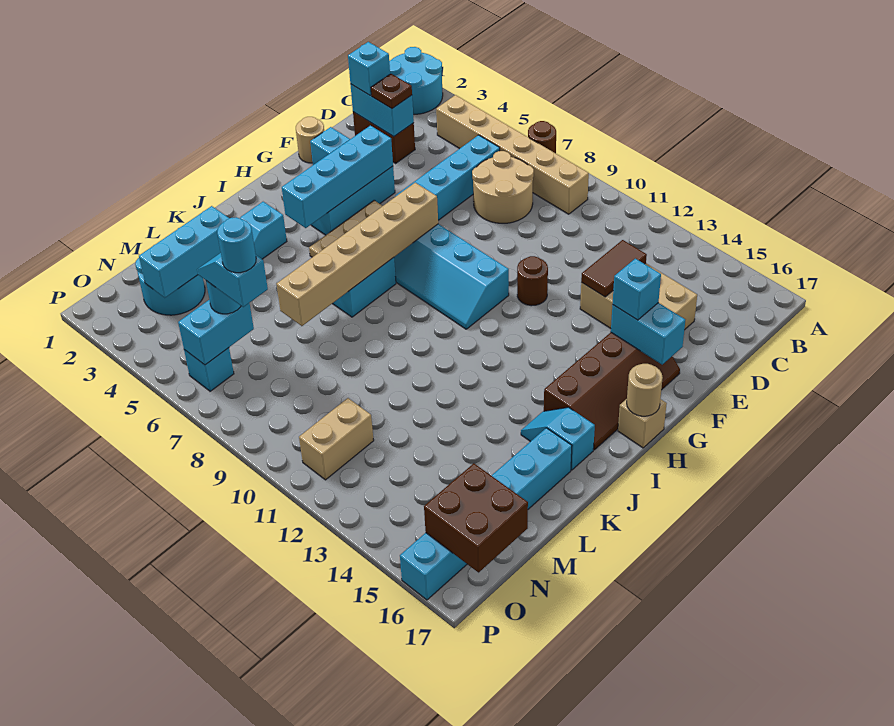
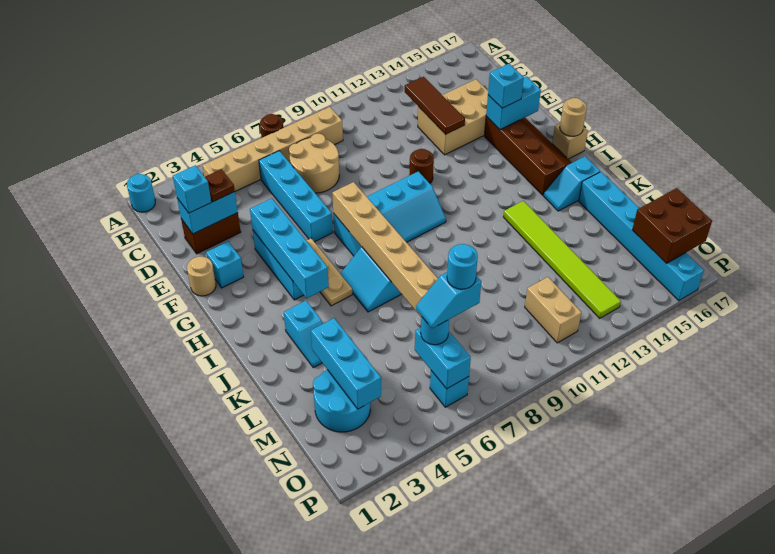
cyan round brick A1:B2 level 1 -> cyan round brick A1 level 1
brown tile D13:E13 level 2 -> brown tile C13:E13 level 2
none -> lime tile J13:O13 level 1

